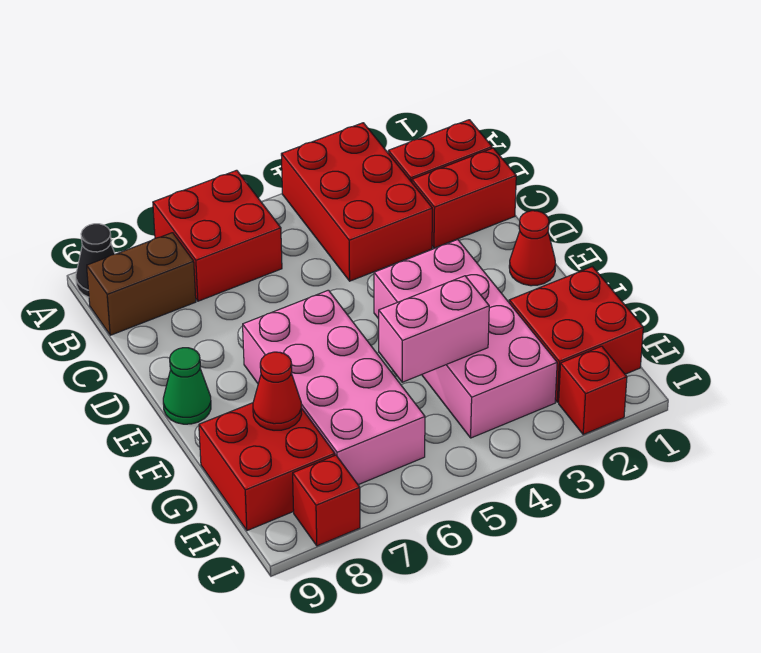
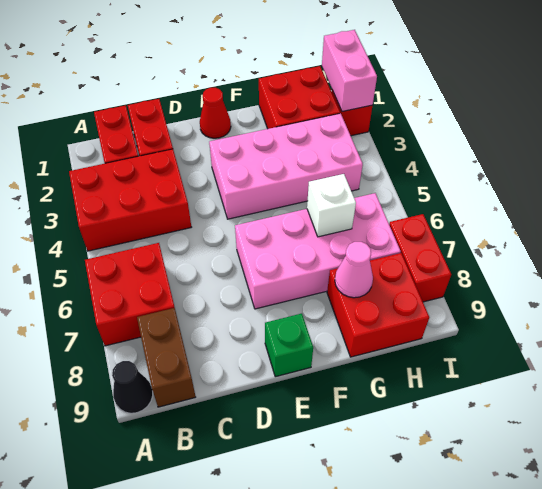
green cone E9 level 1 -> green brick E9 level 1
pink brick G4:G5 level 2 -> pink brick I1:I2 level 2
none -> white brick G6 level 2
red cone G8 level 2 -> pink cone G8 level 2
red brick I8 level 1 -> red brick I7:I8 level 1

